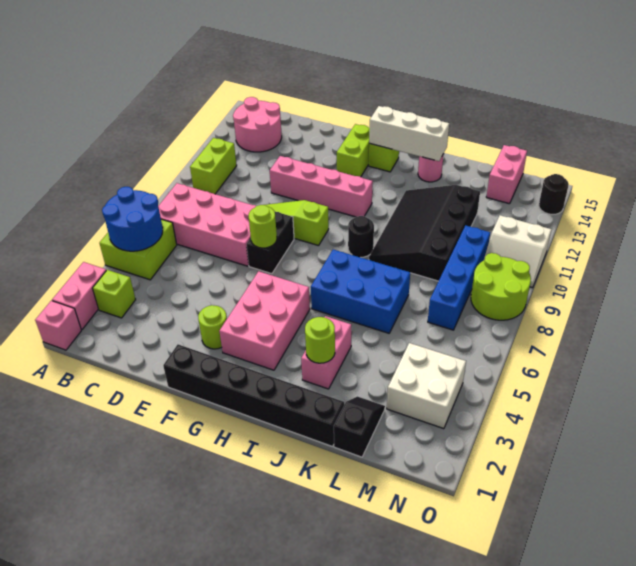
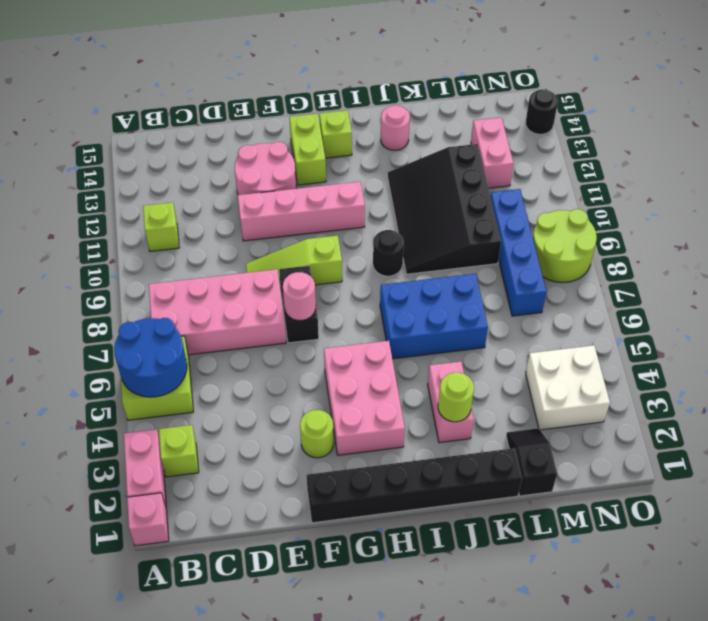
lime brick B10:B11 level 1 -> lime brick B11 level 1
pink round brick B13:C14 level 1 -> pink round brick E12:F13 level 1
lime round brick F7 level 2 -> pink round brick F7 level 2
white brick H14:J14 level 2 -> none
pink brick M14:M15 level 1 -> pink brick M12:M13 level 1
white slope N10:O11 level 1 top 11 -> none

